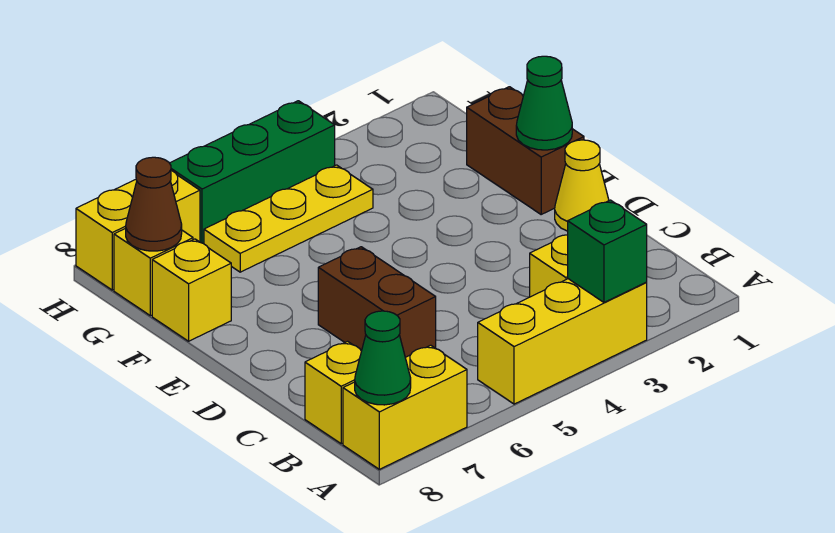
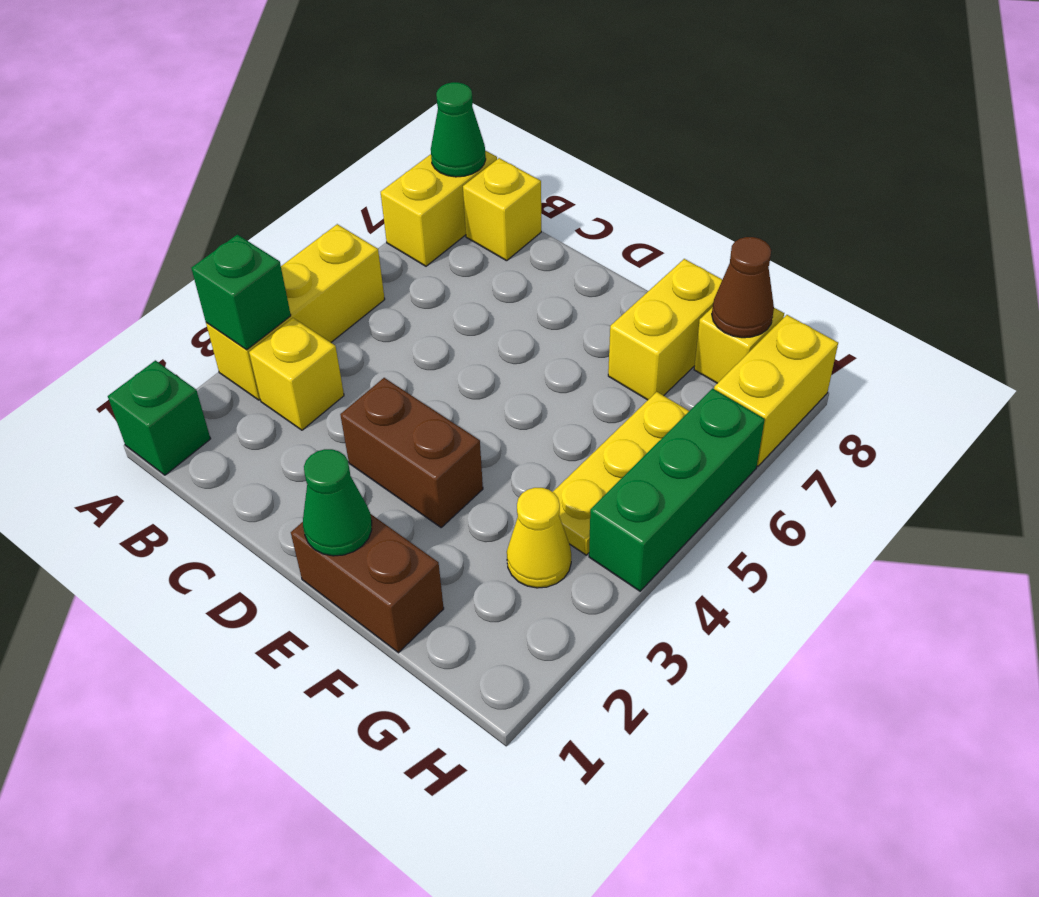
none -> green brick A1 level 1
brown brick C6:D6 level 1 -> brown brick D3:E3 level 1
yellow cone D1 level 1 -> yellow cone G3 level 1
yellow brick F8 level 1 -> yellow brick F7:F8 level 1

